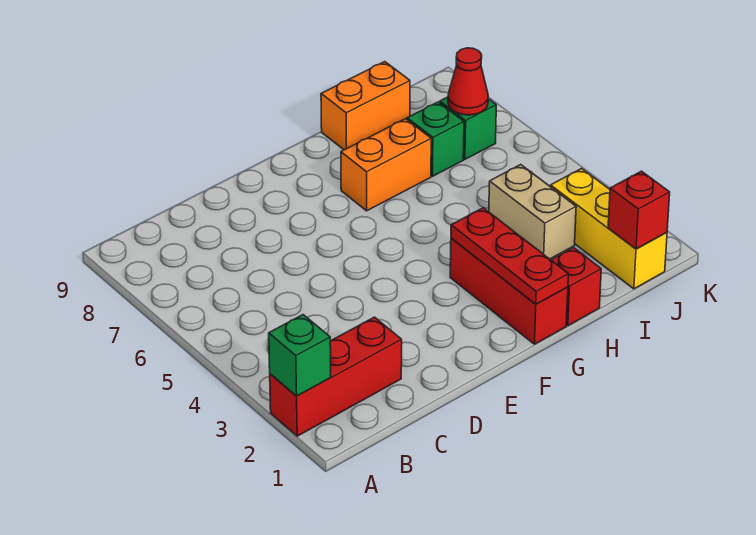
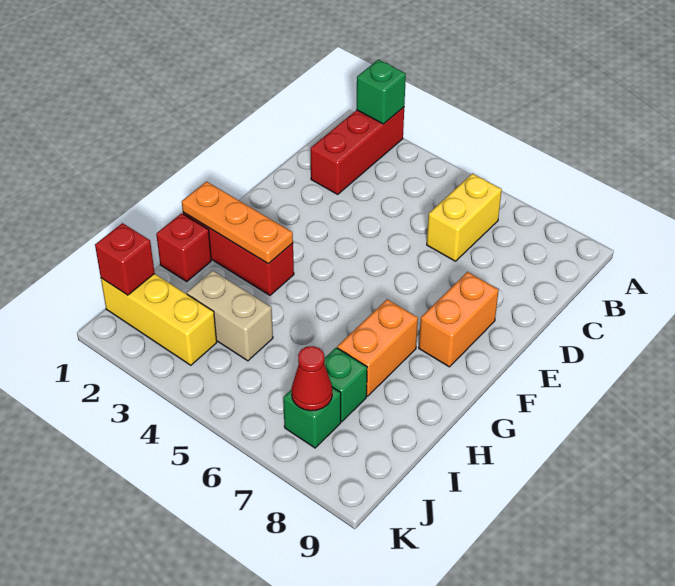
none -> yellow brick B6:C6 level 1
red plate G1:G3 level 2 -> orange plate G1:G3 level 2
orange brick H9:I9 level 1 -> orange brick E8:F8 level 1

